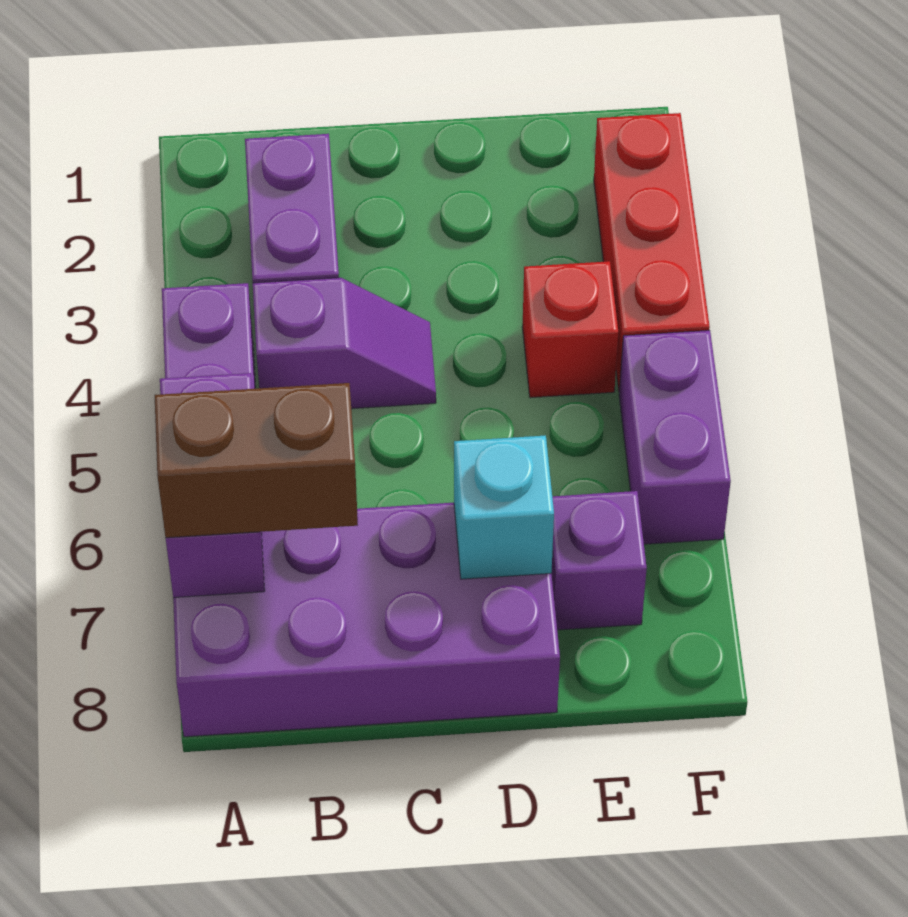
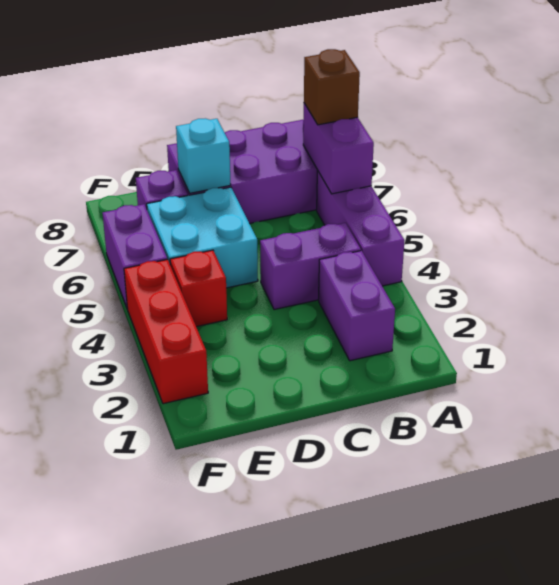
brown brick A7:B7 level 3 -> brown brick A7 level 3
purple slope B4:C4 level 1 top B -> purple brick B4:C4 level 1
none -> cyan brick D5:E6 level 1

